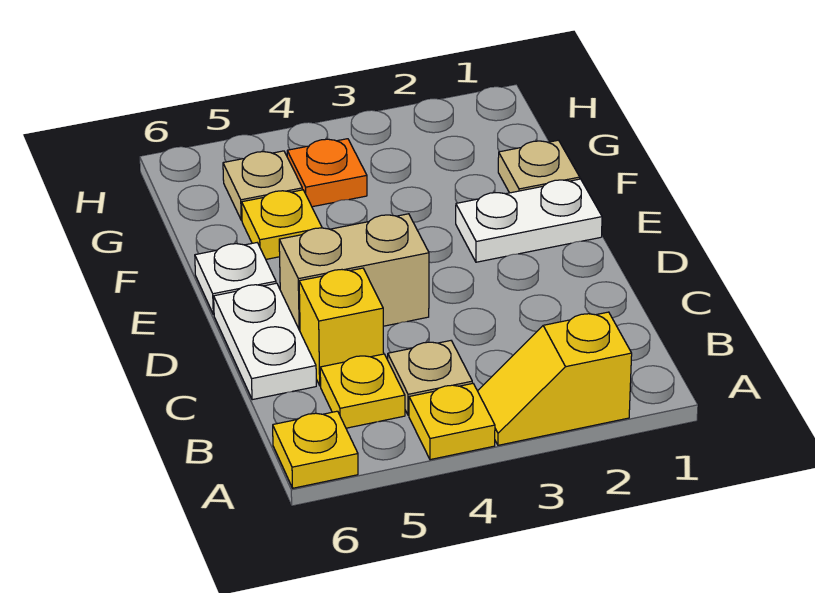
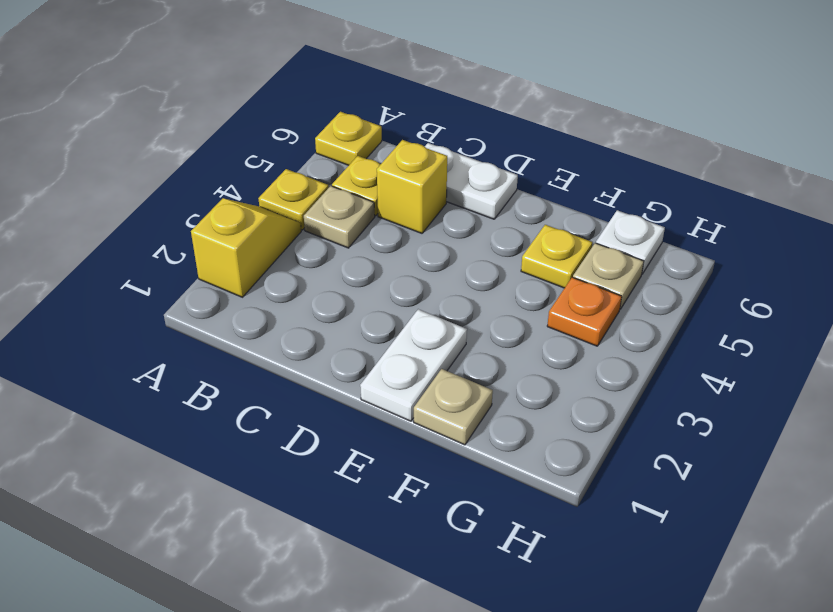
tan brick D4:D5 level 1 -> none
white plate E6 level 1 -> white plate G6 level 1

